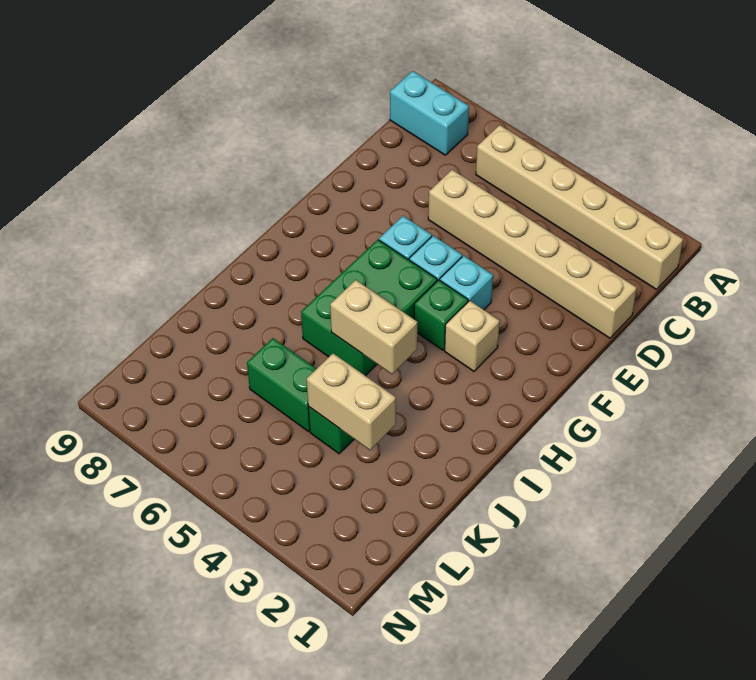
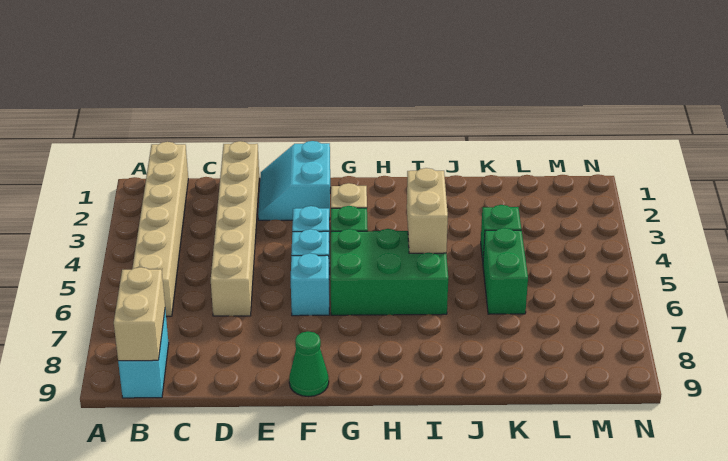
none -> cyan slope E1:F2 level 1 top F
none -> green cone F9 level 1
tan brick K3:K4 level 2 -> tan brick B8:B9 level 2

